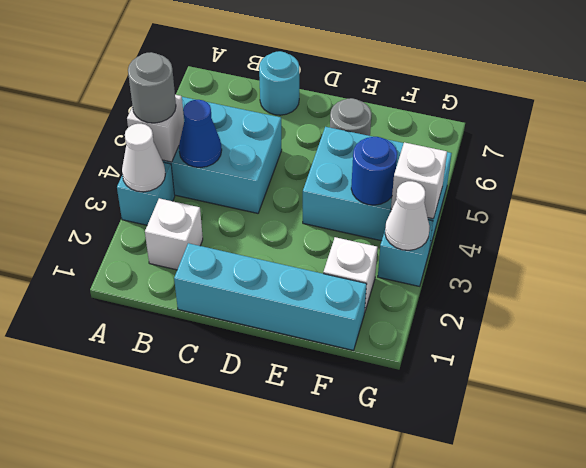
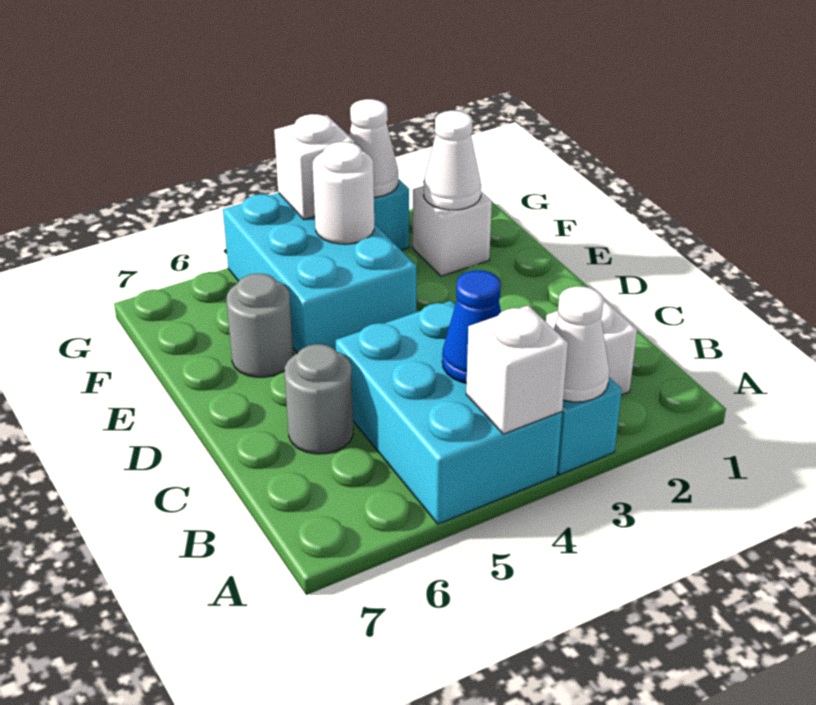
grey round brick A4 level 3 -> grey round brick C6 level 1
cyan brick C1:F1 level 1 -> none
cyan round brick C7 level 1 -> none
none -> white cone F2 level 2
blue round brick F4 level 2 -> white round brick F4 level 2

